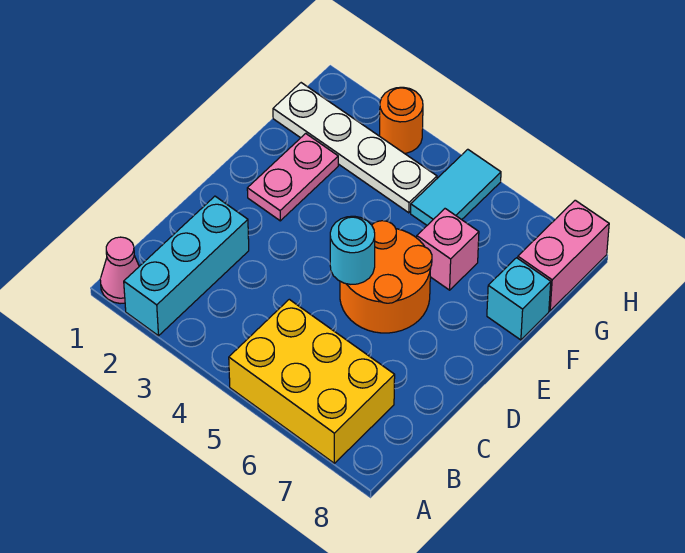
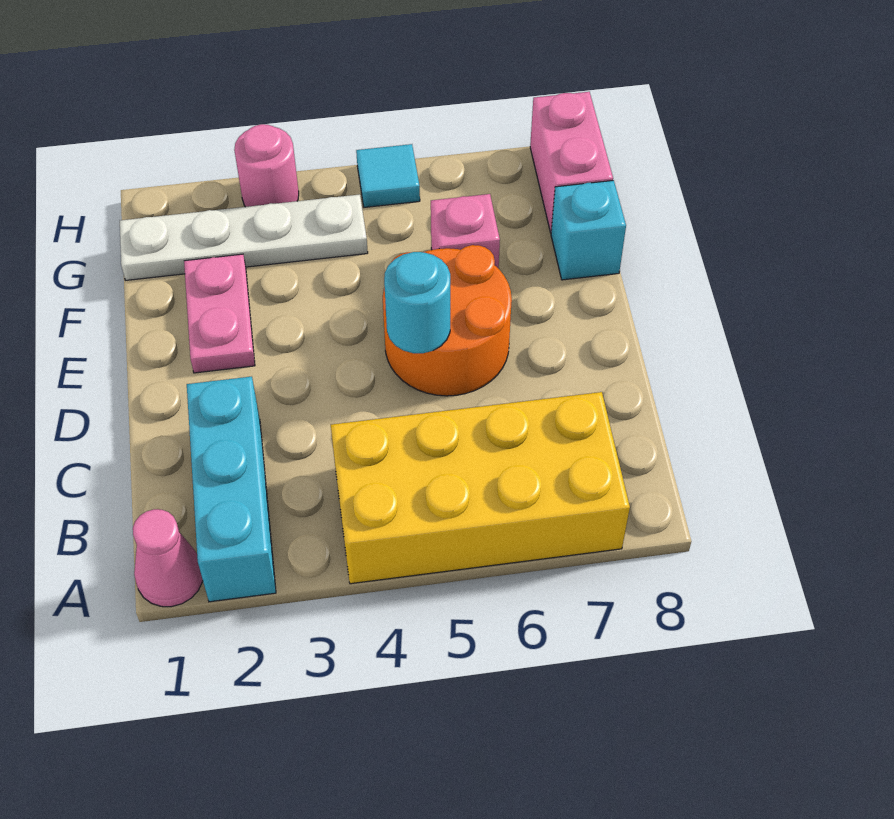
yellow brick A5:B7 level 1 -> yellow brick A4:B7 level 1
cyan tile G5:H5 level 1 -> cyan tile H5 level 1
orange round brick H3 level 1 -> pink round brick H3 level 1

